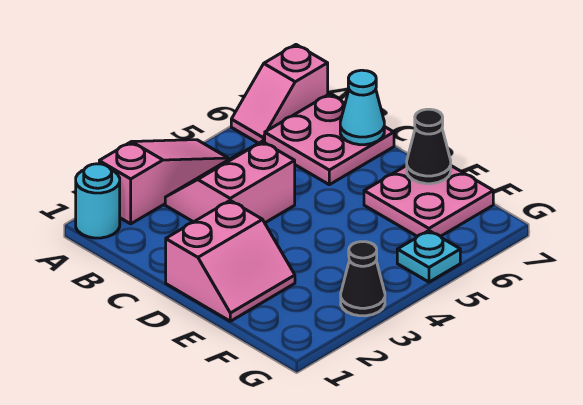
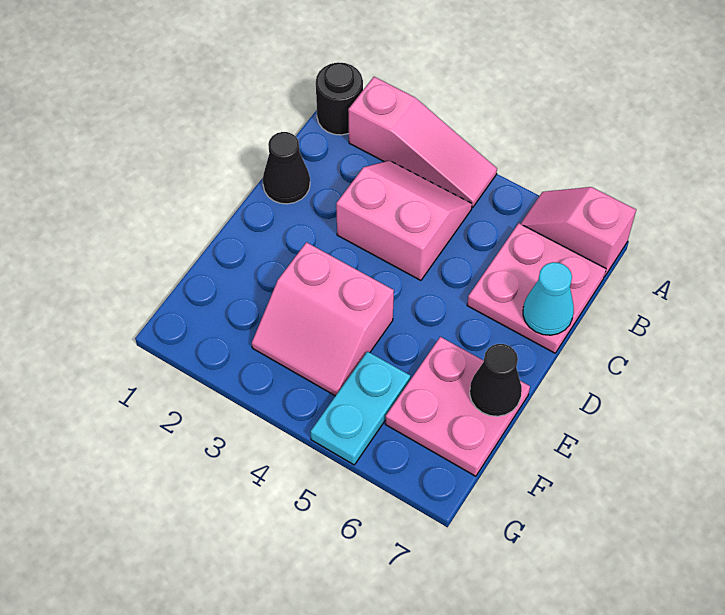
cyan round brick A1 level 1 -> black round brick A1 level 1
pink slope D1:E2 level 1 top D -> pink slope E3:F4 level 1 top E
black cone G3 level 1 -> black cone C1 level 1
cyan plate G5 level 1 -> cyan plate F5:G5 level 1

